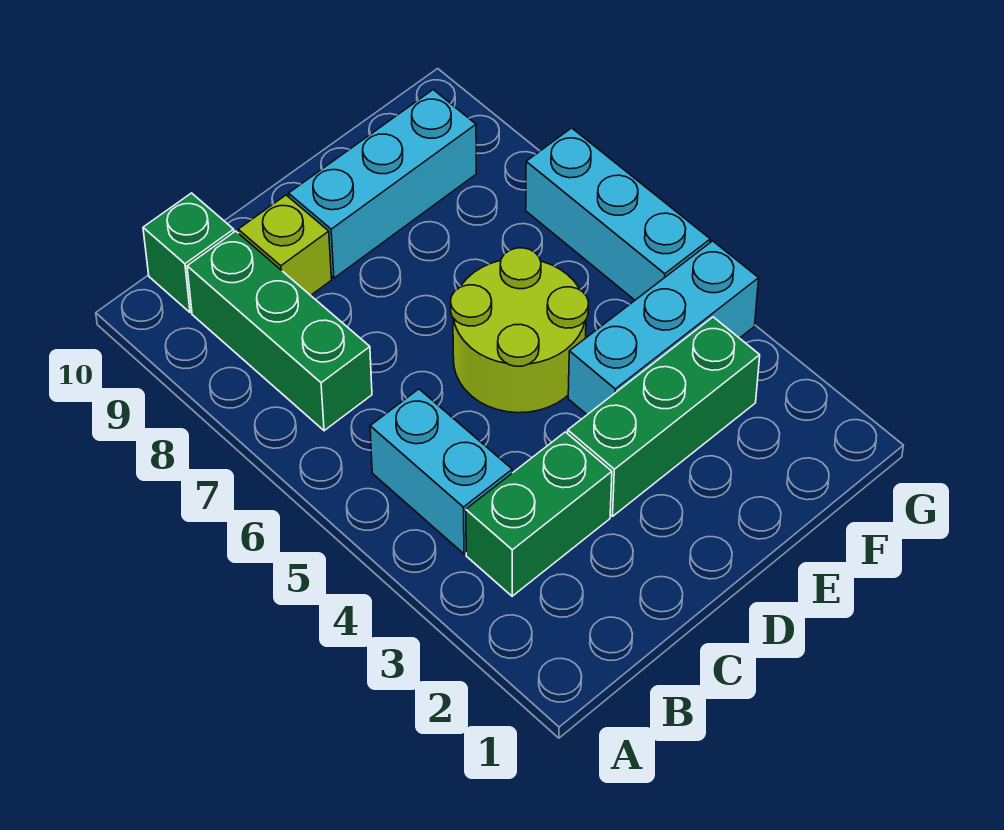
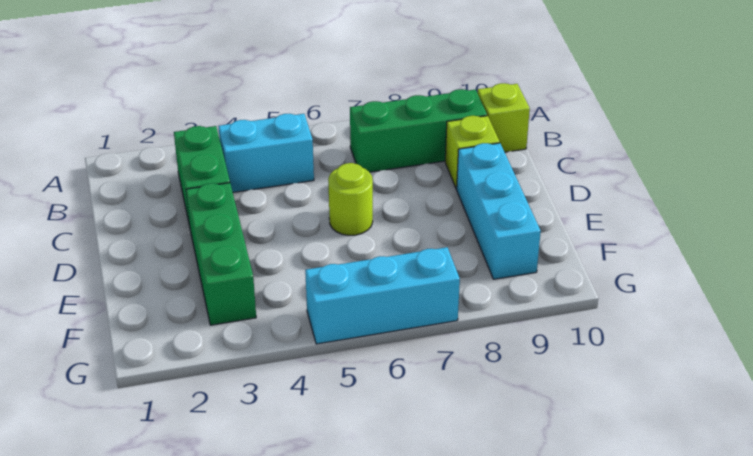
green brick B10 level 1 -> lime brick B10 level 1
lime round brick D5:E6 level 1 -> lime round brick D6 level 1
cyan brick E4:G4 level 1 -> none

